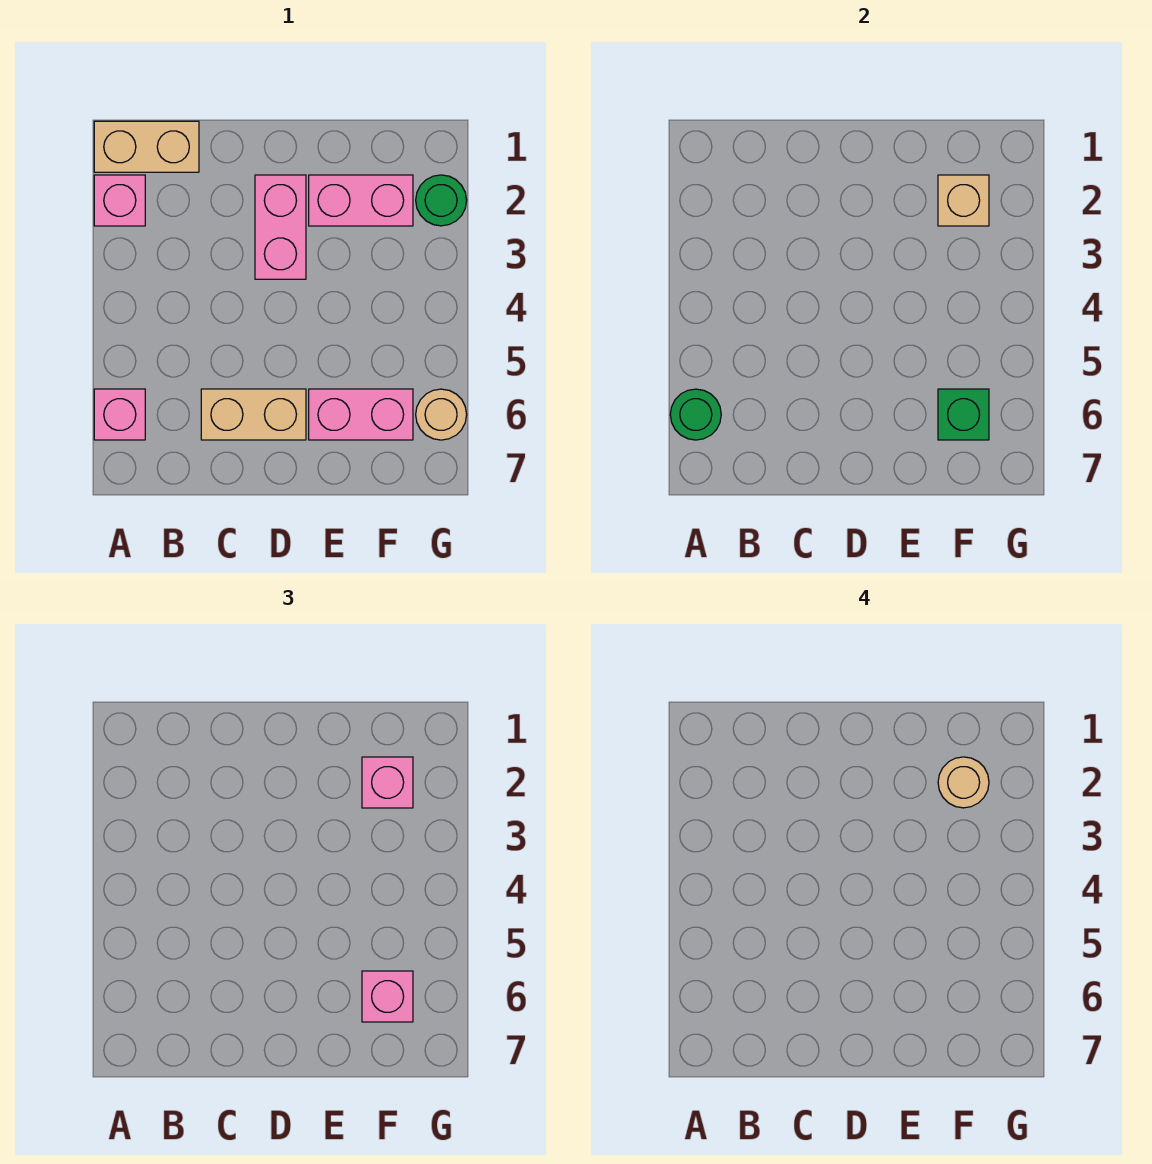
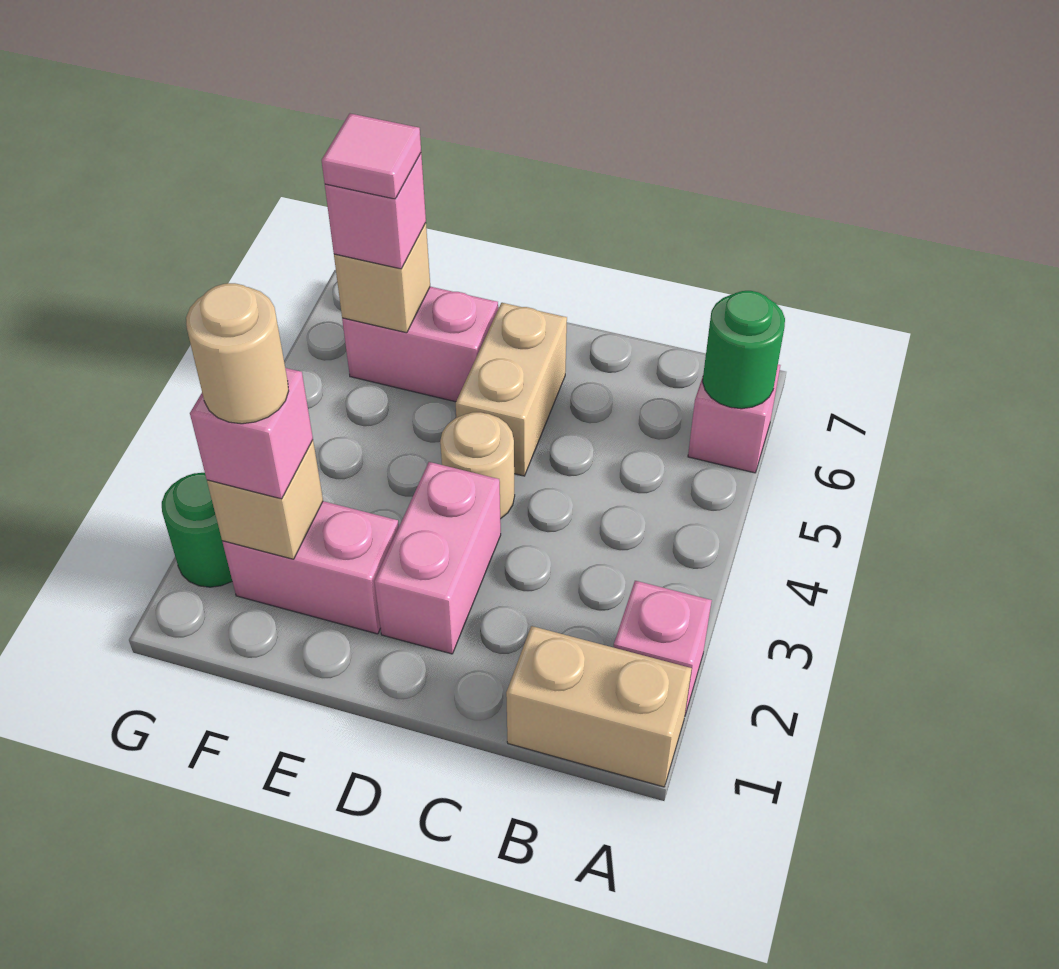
tan brick C6:D6 level 1 -> tan brick D5:D6 level 1
green brick F6 level 2 -> tan brick F6 level 2
none -> pink tile F6 level 4
tan round brick G6 level 1 -> tan round brick D4 level 1

